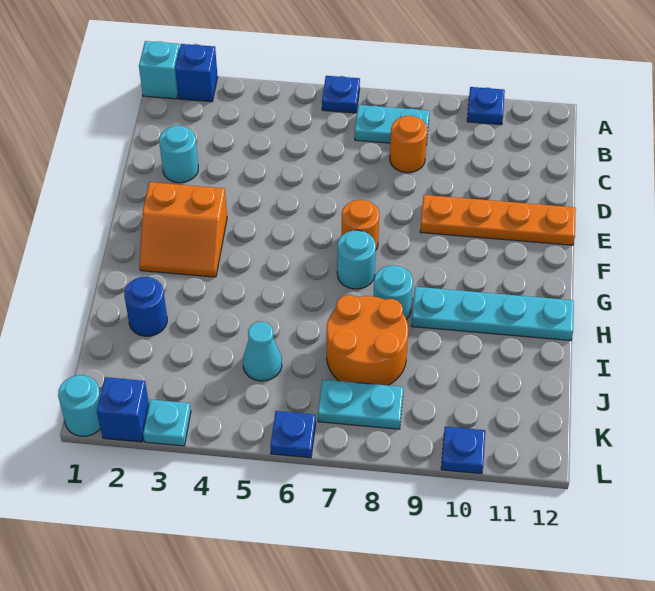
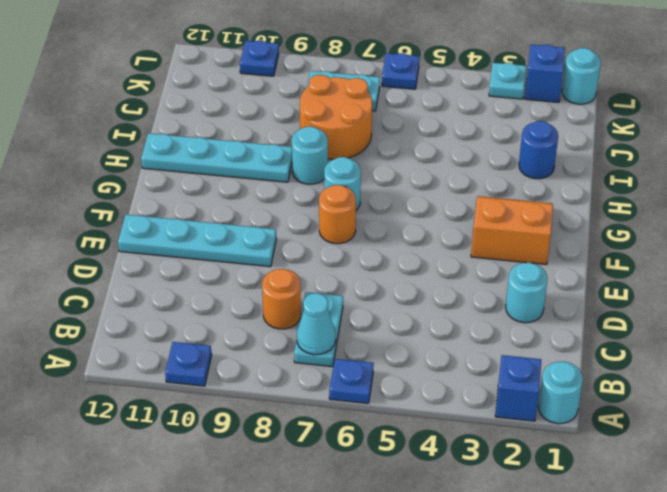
cyan brick A1 level 1 -> cyan round brick A1 level 1
cyan plate B7:B8 level 1 -> cyan plate B7:C7 level 1
orange plate E9:E12 level 1 -> cyan plate E9:E12 level 1
cyan cone J5 level 1 -> cyan cone B7 level 2

